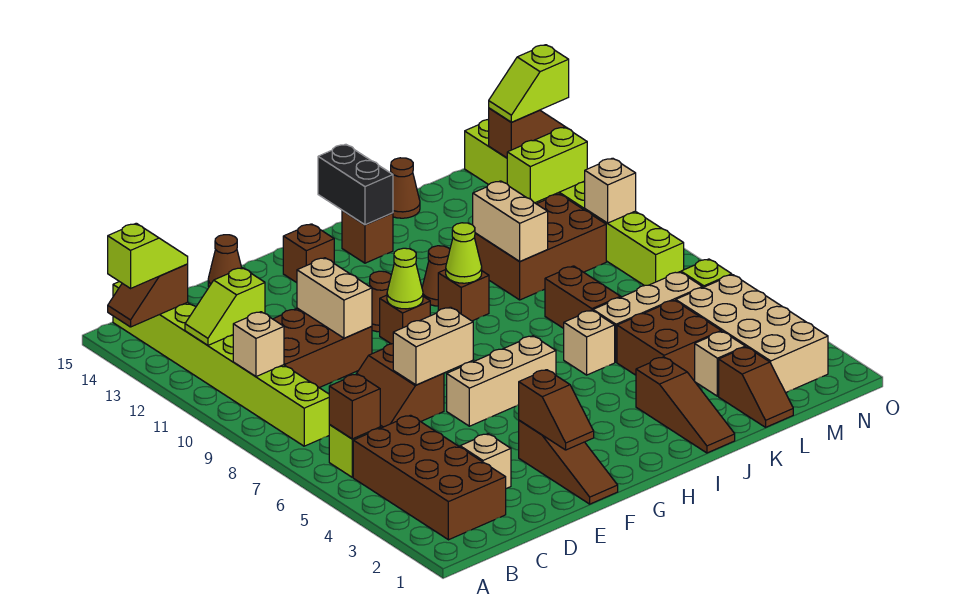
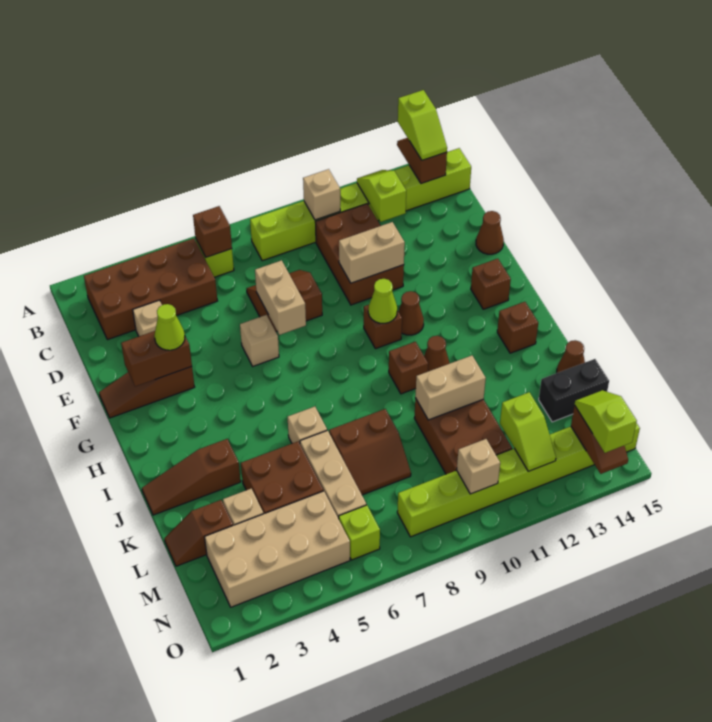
brown slope F2:F3 level 2 top 3 -> brown brick F2:F3 level 2
tan brick F6:H6 level 1 -> tan brick F6 level 1
lime cone I10 level 2 -> lime cone F3 level 3
black brick I14:I15 level 2 -> black brick L14:L15 level 1
lime brick M12:N12 level 2 -> lime slope M12:N12 level 2 top M

